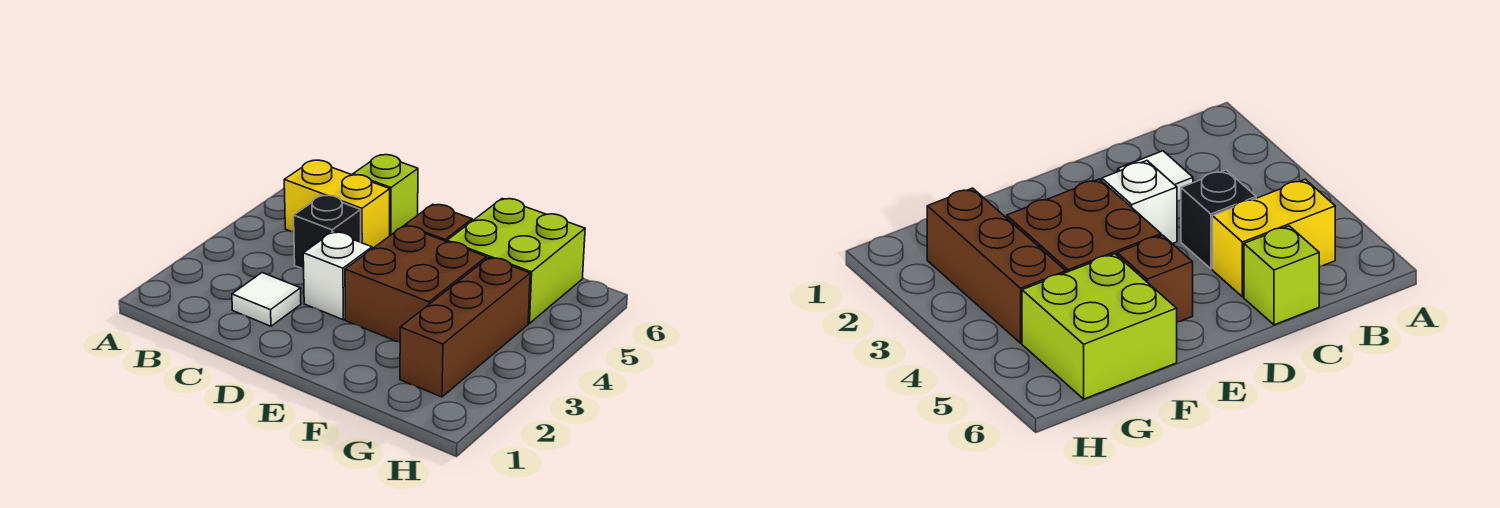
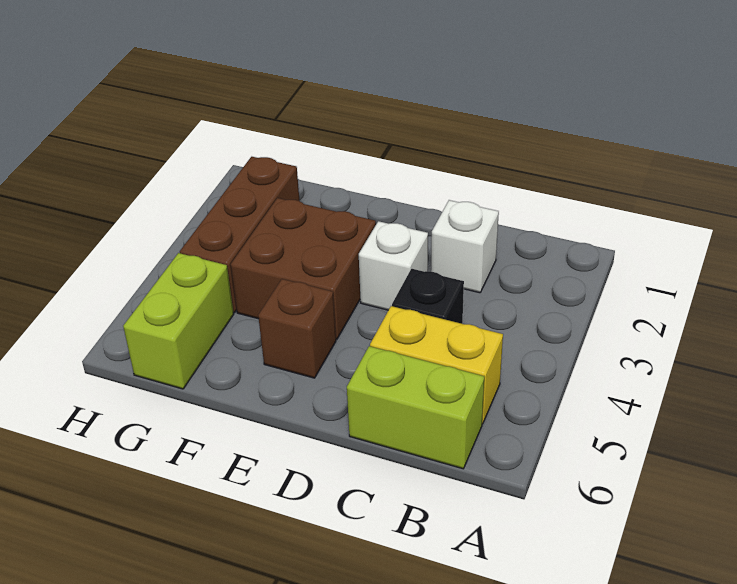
white tile C2 level 1 -> white brick C2 level 1
lime brick C6 level 1 -> lime brick B6:C6 level 1
lime brick F5:G6 level 1 -> lime brick G5:G6 level 1

